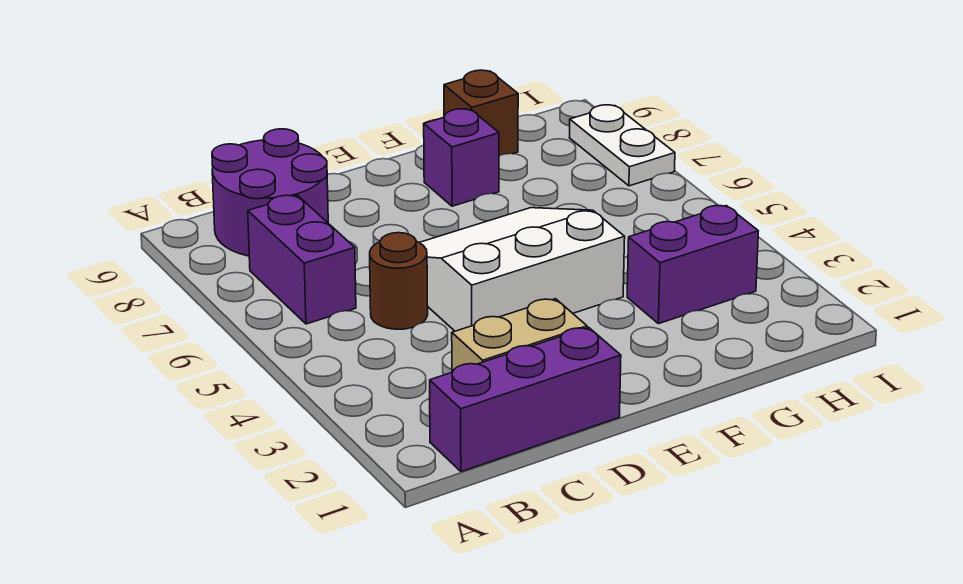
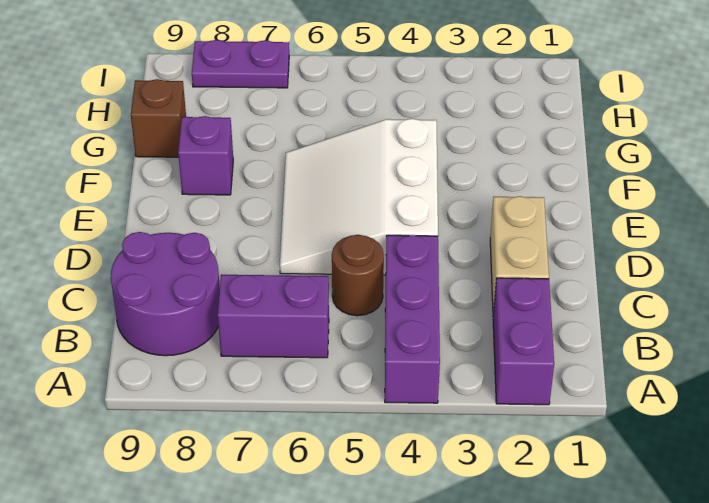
purple brick B1:D1 level 1 -> purple brick A4:C4 level 1
purple brick G3:H3 level 1 -> purple brick A2:B2 level 1
white plate I7:I8 level 1 -> purple plate I7:I8 level 1

